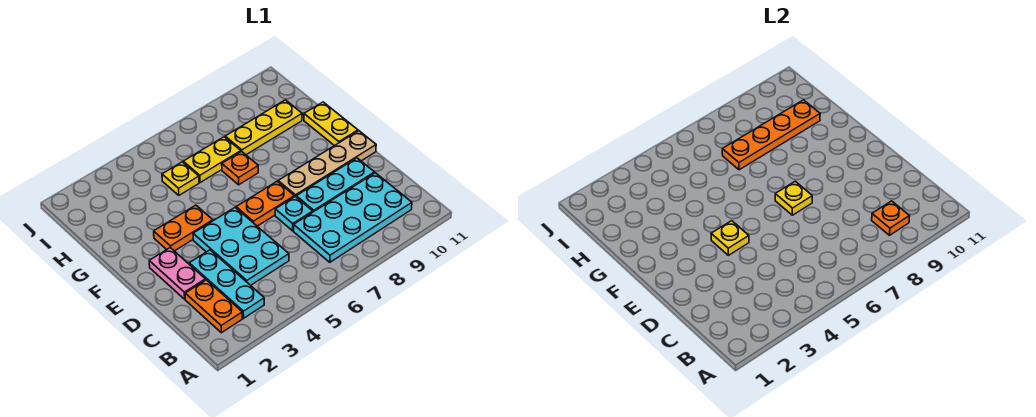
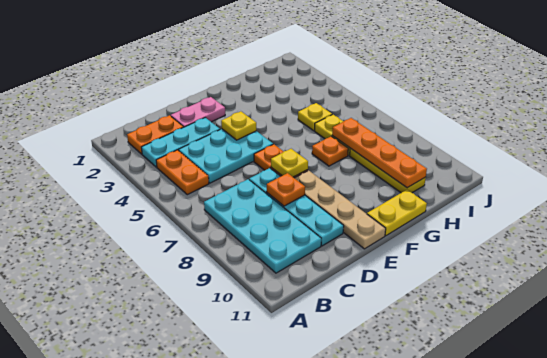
orange plate B9 level 2 -> orange plate D8 level 2
orange plate F3:F4 level 1 -> orange plate B4:B5 level 1

